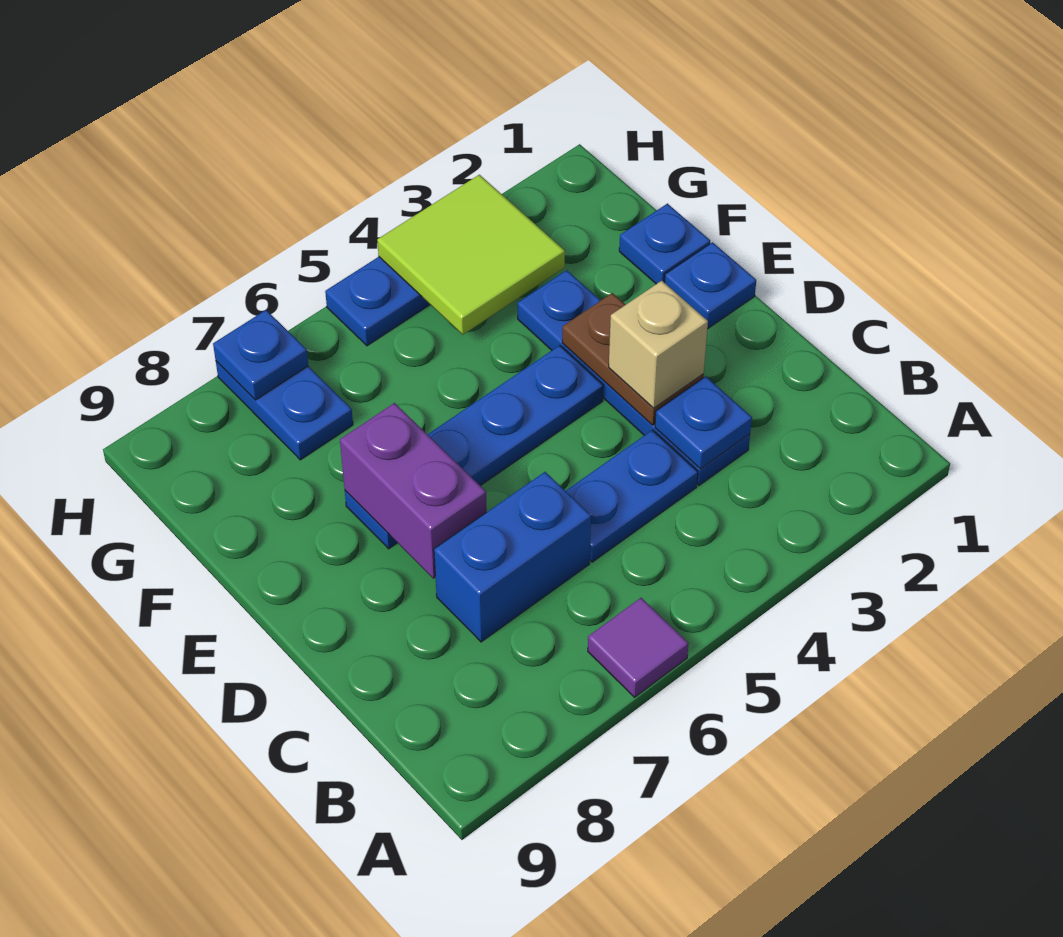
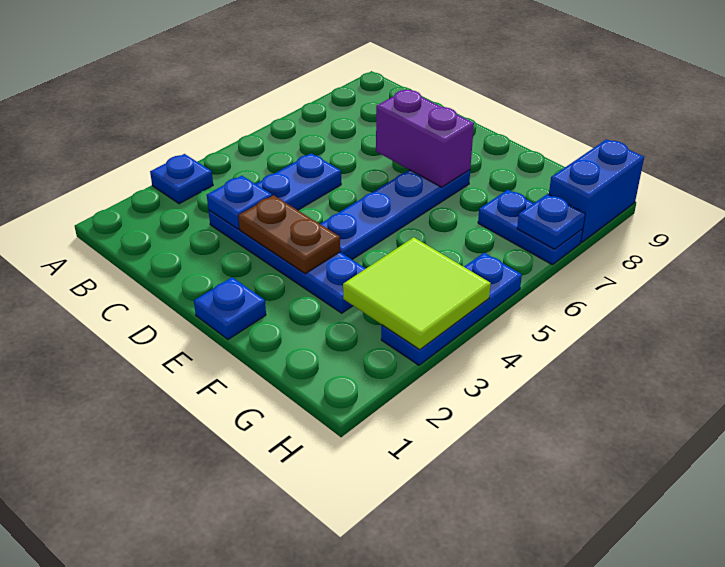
purple tile A6 level 1 -> none
blue brick C6:C7 level 1 -> blue brick H8:H9 level 1
tan brick D3 level 3 -> none
blue plate F1 level 1 -> blue plate A3 level 1

